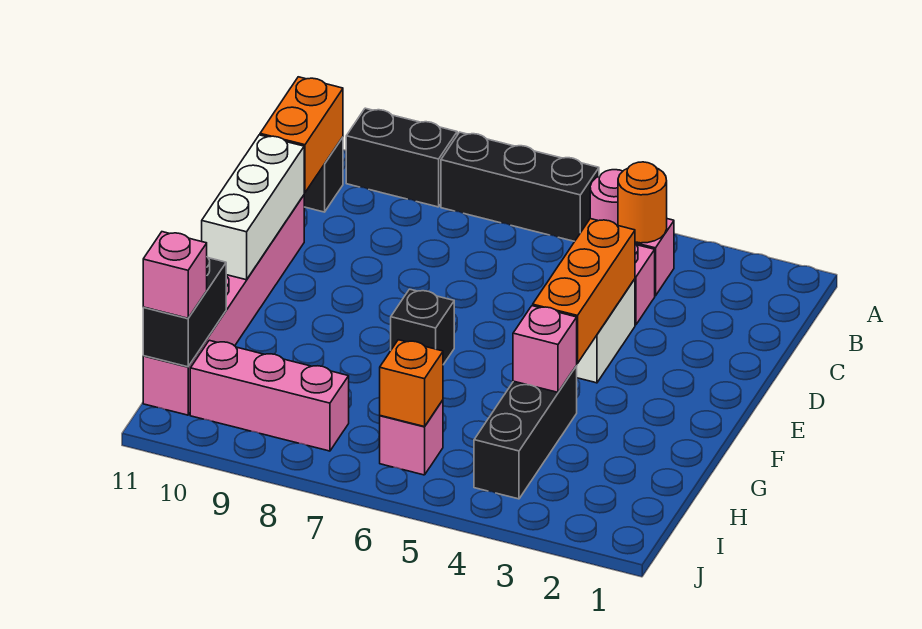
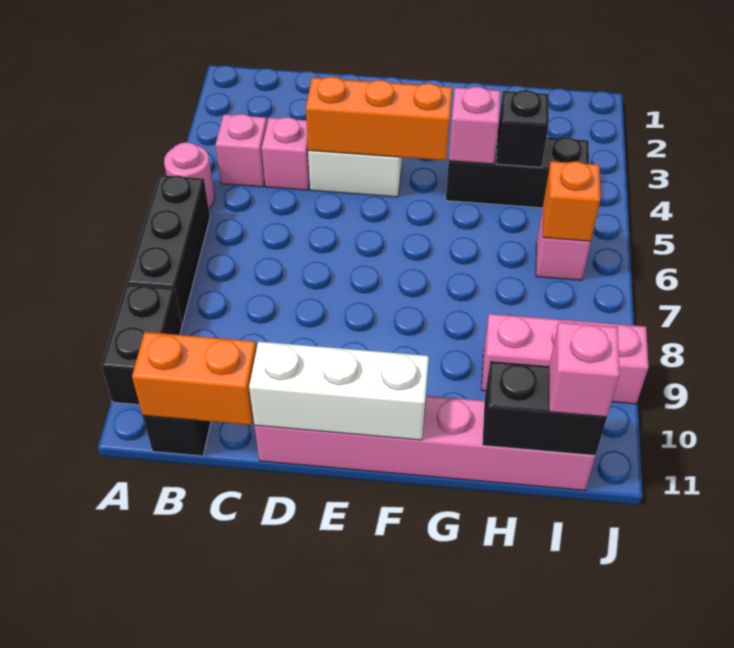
orange round brick B4 level 2 -> none
black brick F7 level 1 -> black brick H4 level 2
pink brick I8:I10 level 1 -> pink brick H9:J9 level 1

